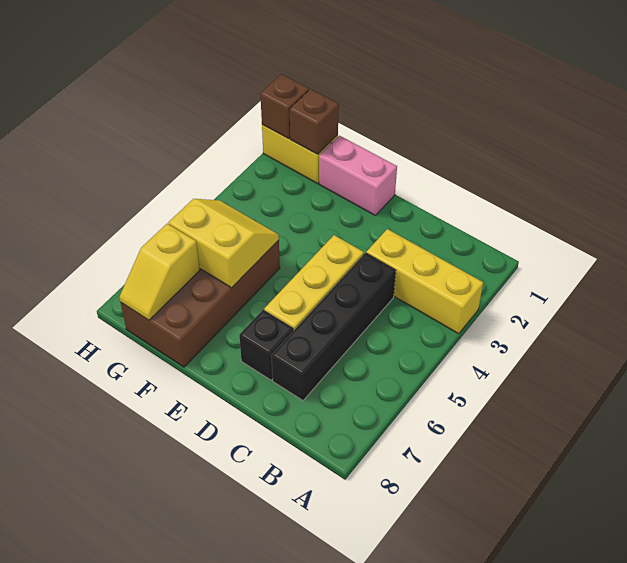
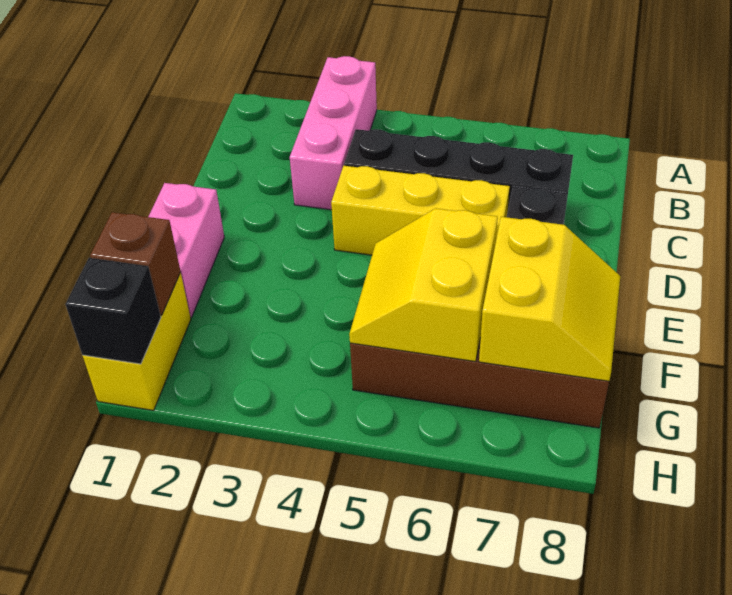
yellow brick A3:C3 level 1 -> pink brick A3:C3 level 1
yellow slope G7:G8 level 2 top 7 -> yellow slope F7:G8 level 2 top 7
brown brick H1 level 2 -> black brick H1 level 2

